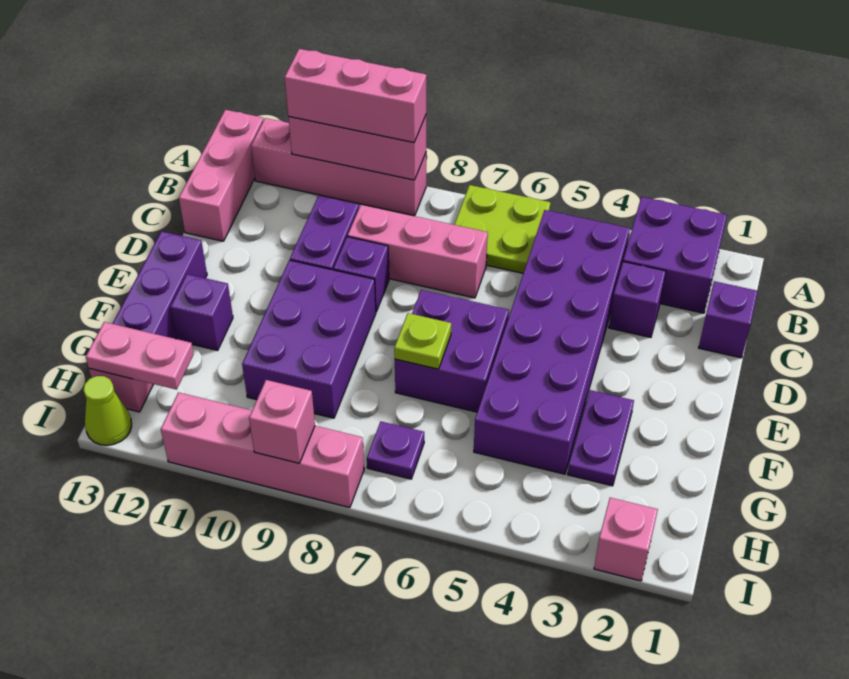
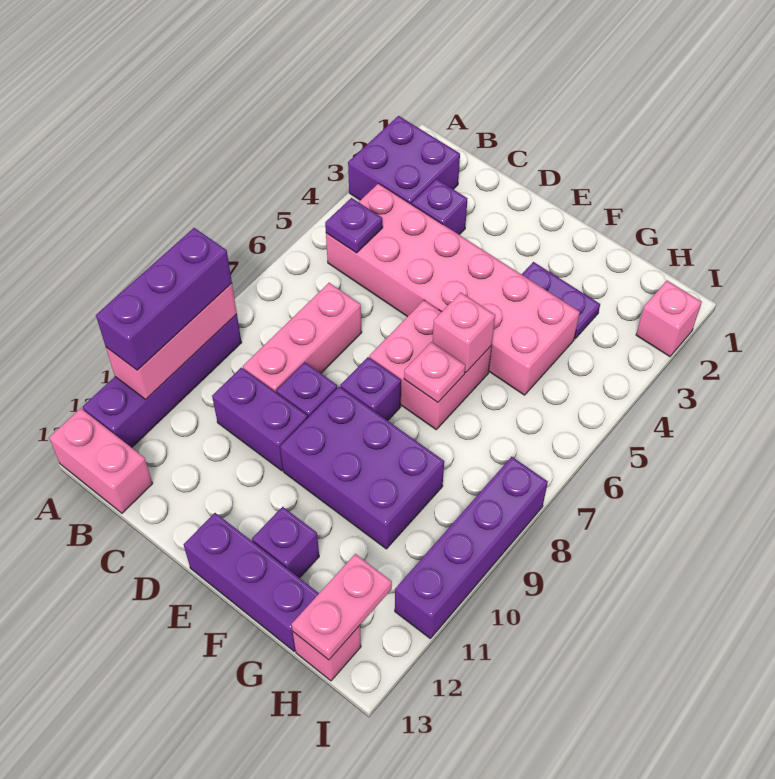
lime plate A6:B7 level 1 -> none
pink brick A9:A12 level 1 -> purple brick A9:A12 level 1
pink brick A9:A11 level 3 -> purple brick A9:A11 level 3
pink brick A13:C13 level 1 -> pink brick A13:B13 level 1
purple brick B4:G5 level 1 -> pink brick B4:G5 level 1
purple brick C1 level 1 -> purple brick E8 level 1
purple brick E6:F7 level 1 -> pink brick E6:F7 level 1
lime plate F7 level 2 -> pink plate F7 level 2
purple plate H7 level 1 -> purple plate B5 level 2
pink brick I8:I11 level 1 -> purple brick I8:I11 level 1
pink brick I9 level 2 -> pink brick F6 level 2
lime cone I13 level 1 -> none

